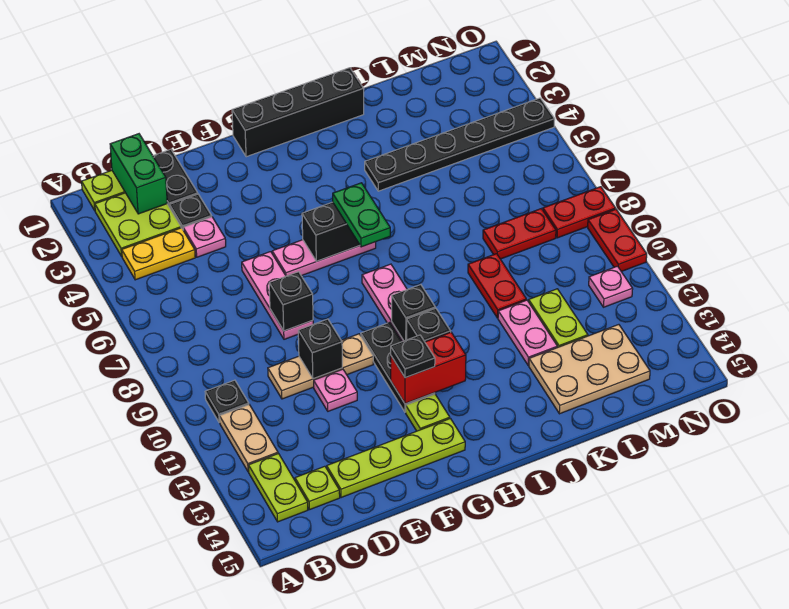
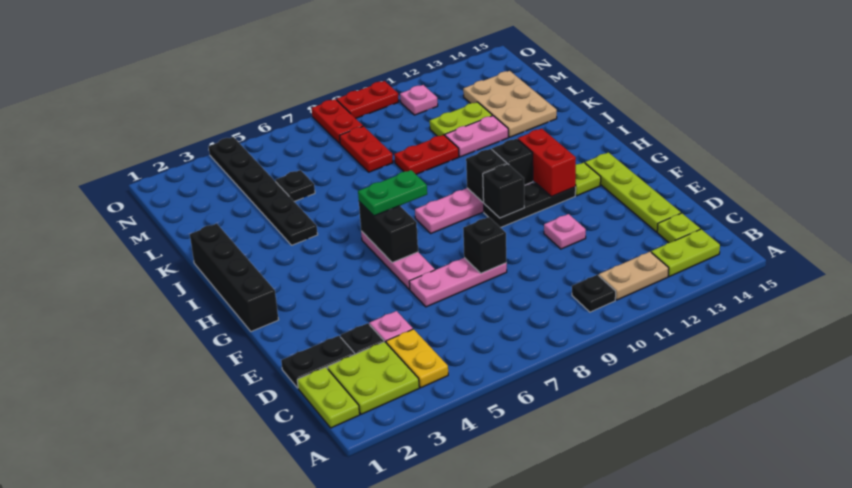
green brick C1:C2 level 2 -> none
tan plate D10:F10 level 1 -> none
black brick E10 level 2 -> black brick G10 level 2
black plate G12 level 3 -> black plate L5 level 1

